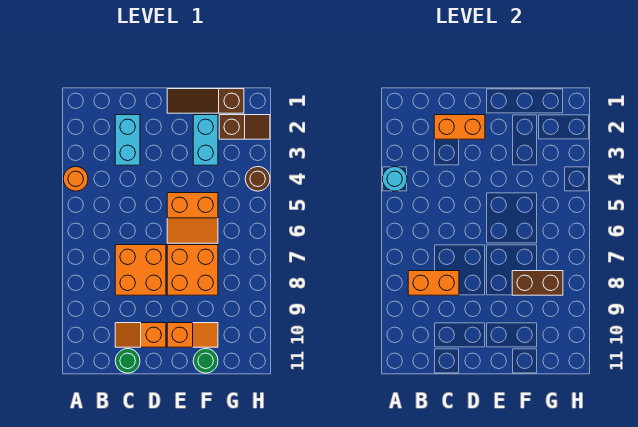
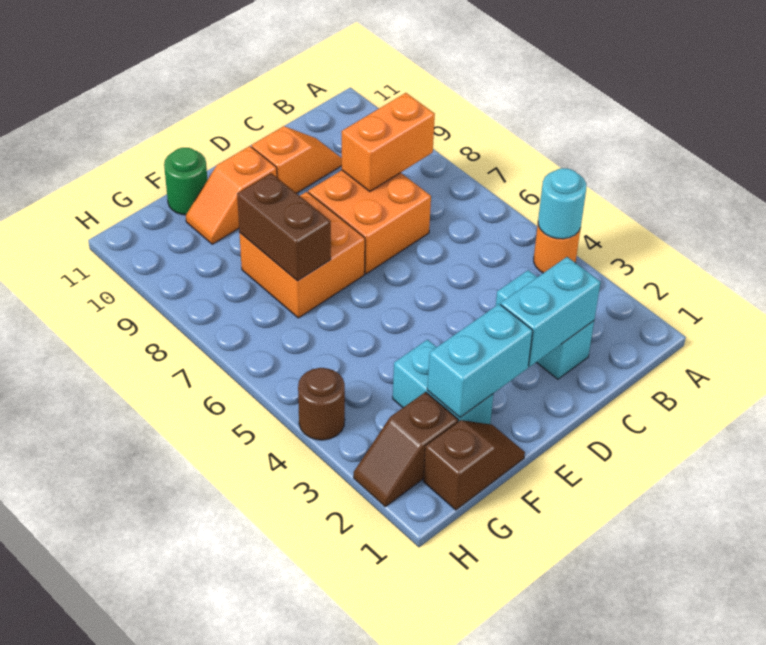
orange brick C2:D2 level 2 -> cyan brick C2:D2 level 2
green round brick C11 level 1 -> none
brown slope E1:G1 level 1 top G -> brown slope F1:G1 level 1 top G
none -> cyan brick E2:F2 level 2
orange slope E5:F6 level 1 top 5 -> none
brown brick F8:G8 level 2 -> brown brick F7:F8 level 2

